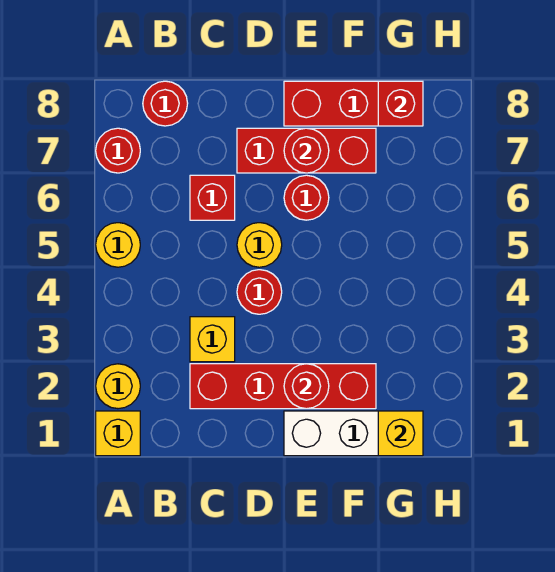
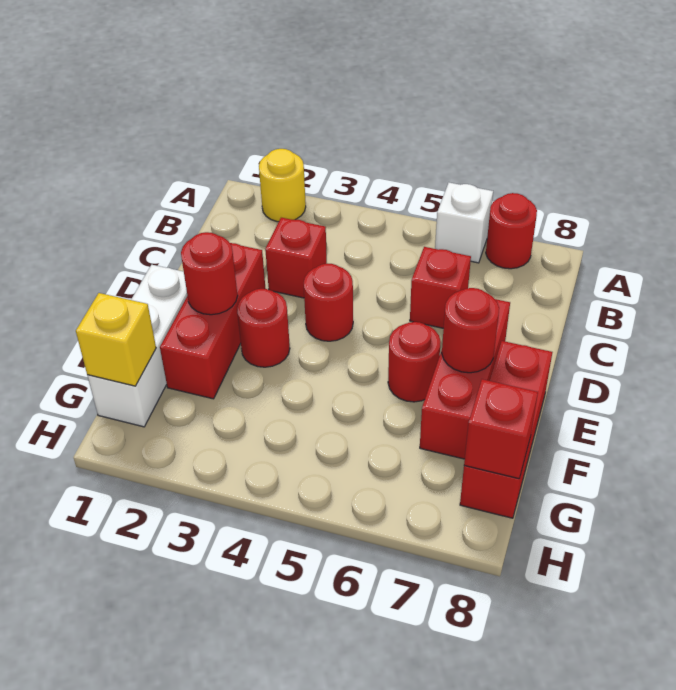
yellow brick A1 level 1 -> none
yellow round brick A5 level 1 -> none
none -> white brick A6 level 1
red round brick B8 level 1 -> red round brick E3 level 1
red brick C2:F2 level 1 -> red brick D2:F2 level 1
yellow brick C3 level 1 -> red brick C3 level 1
yellow round brick D5 level 1 -> none

